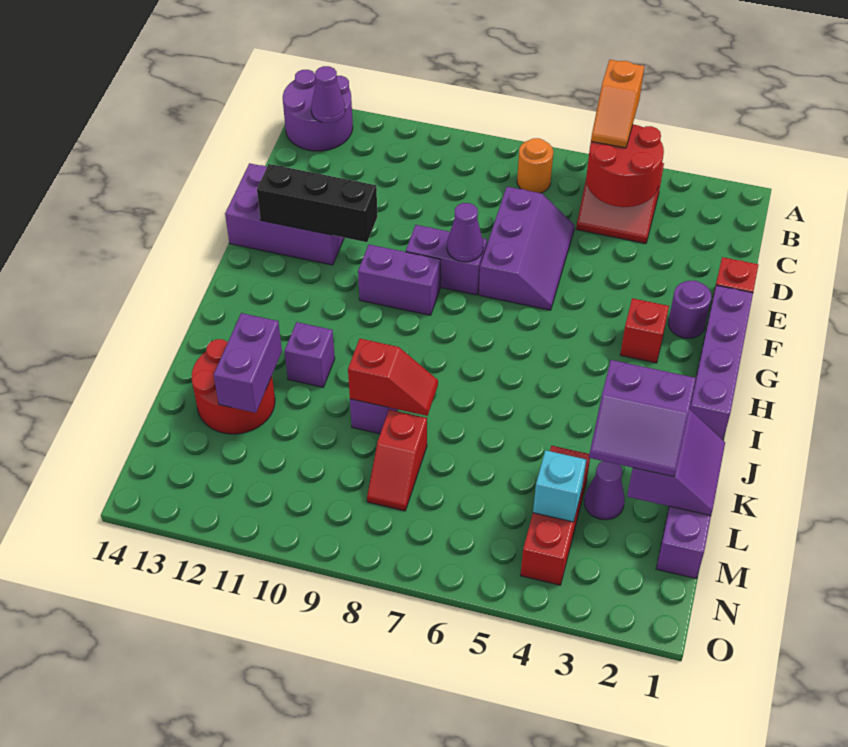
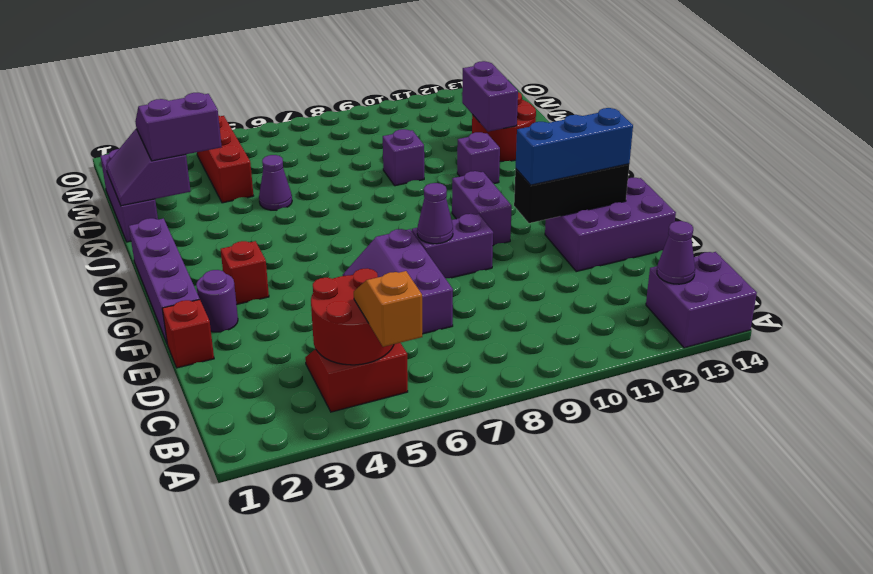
purple round brick A13:B14 level 1 -> purple brick A13:B14 level 1
orange round brick B7 level 1 -> none
none -> blue brick F11:F13 level 3
purple brick G9:G10 level 1 -> purple brick G10:H10 level 1
red slope K8:K9 level 2 top 9 -> none
purple cone L3 level 1 -> purple cone K5 level 1
red slope L8:M8 level 1 top L -> none
cyan brick M4 level 2 -> none

